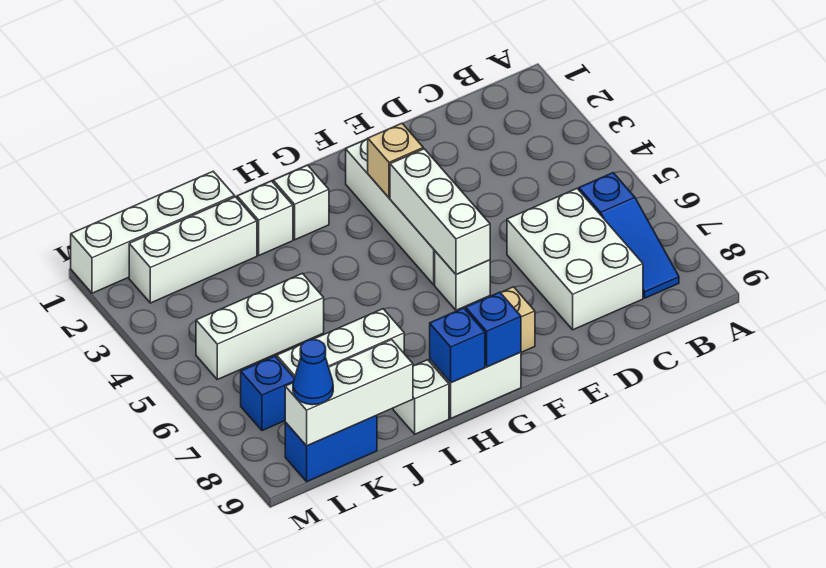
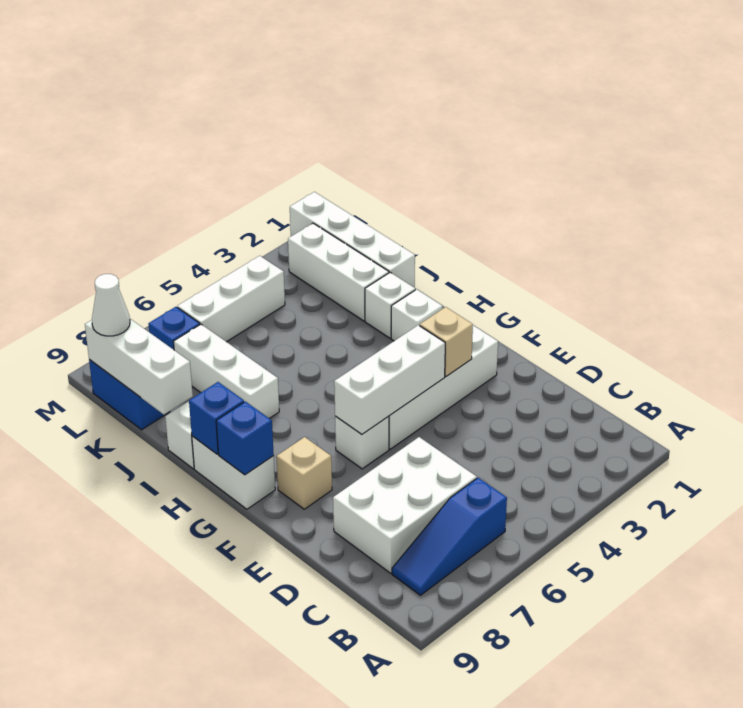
white brick J5:L5 level 1 -> white brick L4:L6 level 1
blue cone L9 level 3 -> white cone L9 level 3

